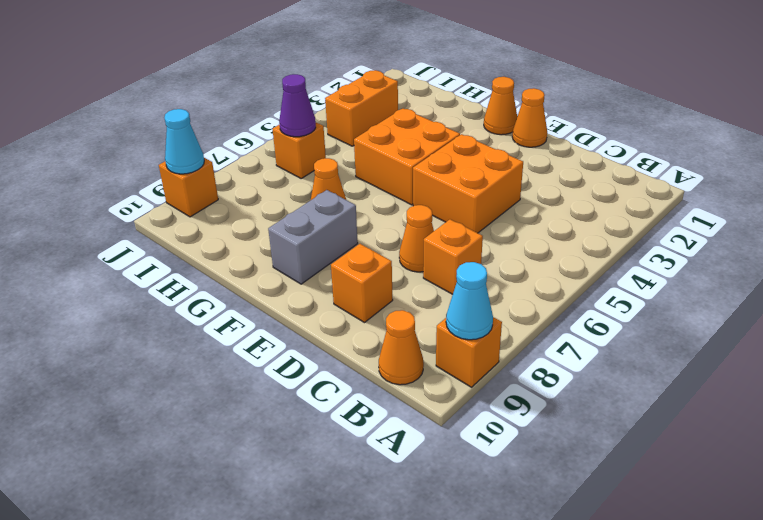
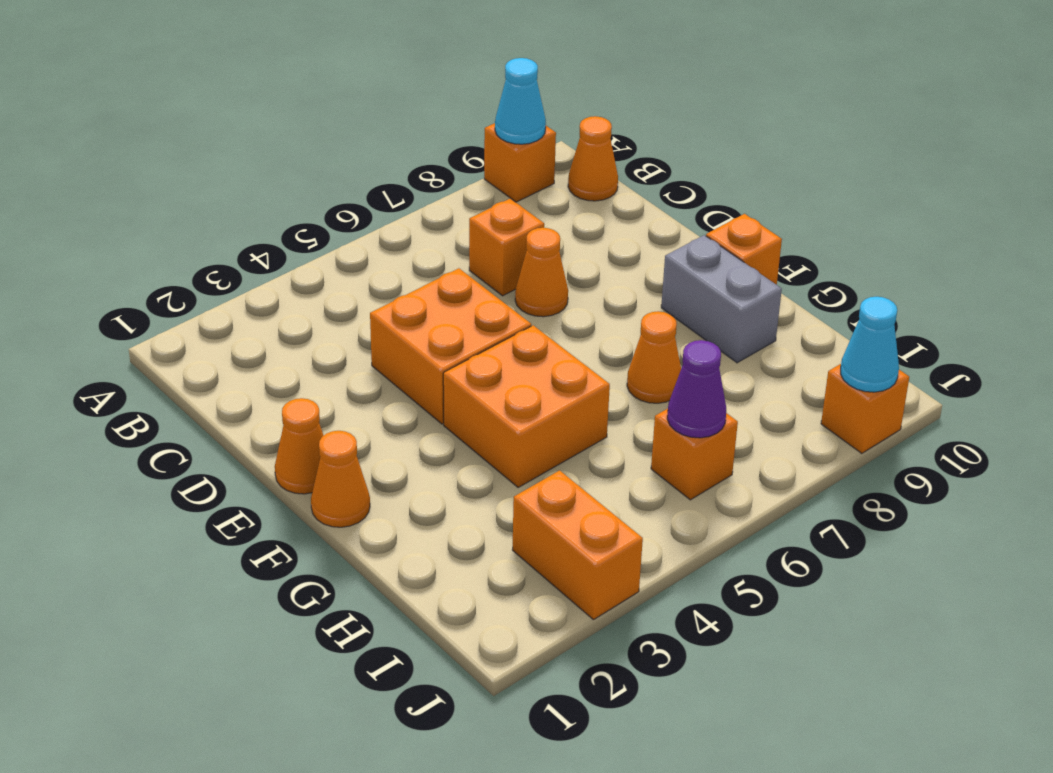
orange brick D9 level 1 -> orange brick F10 level 1
grey brick F8:F9 level 1 -> grey brick F9:G9 level 1
orange brick I3:I4 level 1 -> orange brick I3:J3 level 1

